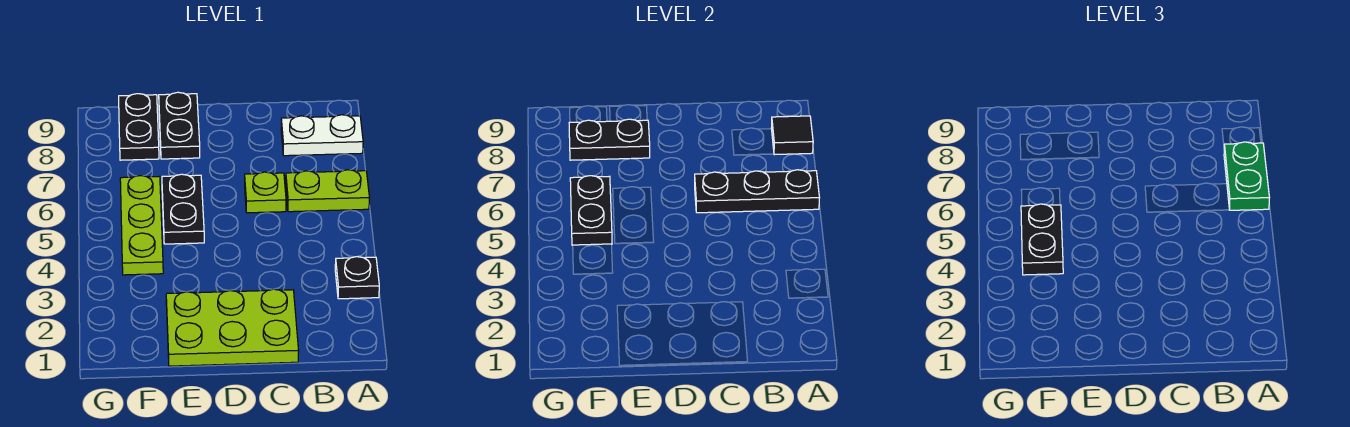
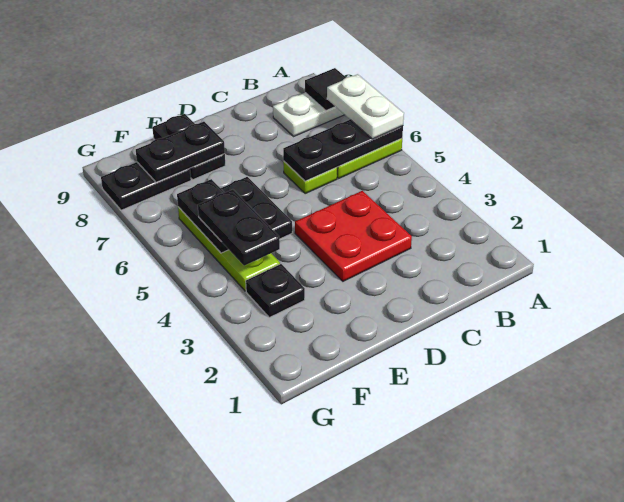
black plate A3 level 1 -> black plate F3 level 1
green plate A6:A7 level 3 -> white plate A6:A7 level 3
lime plate C1:E2 level 1 -> none
none -> red plate C3:D4 level 1
black plate F8:F9 level 1 -> black plate F8:G8 level 1

